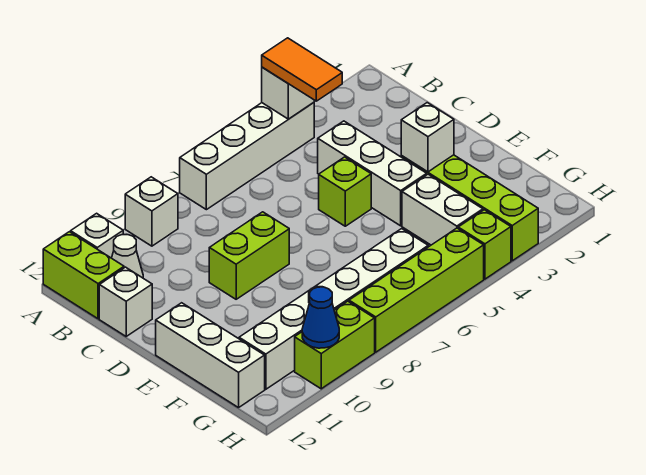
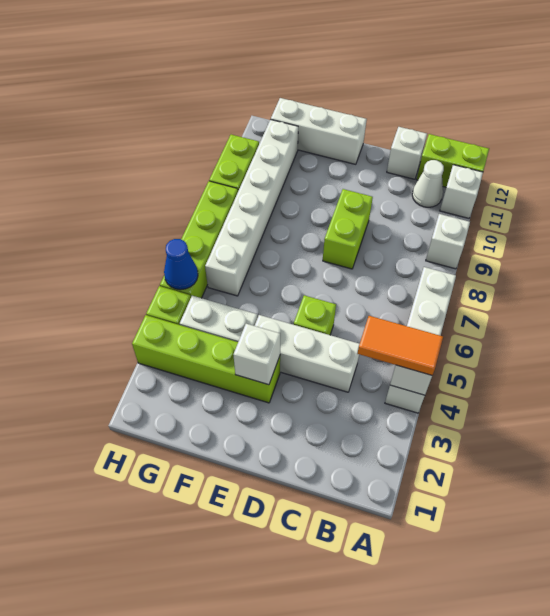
blue cone H10 level 2 -> blue cone H5 level 2

